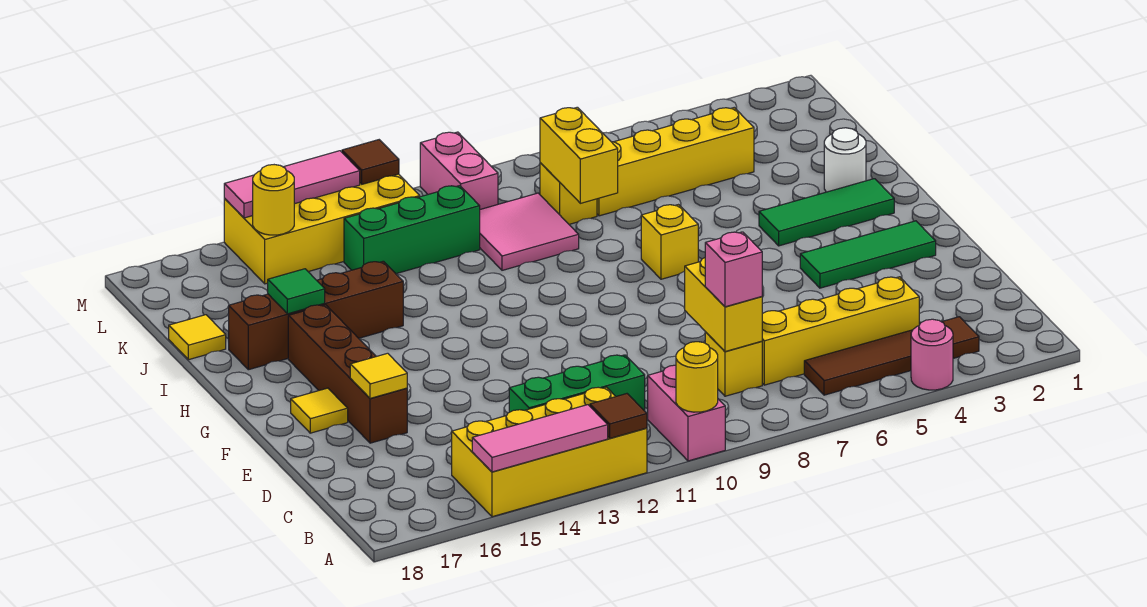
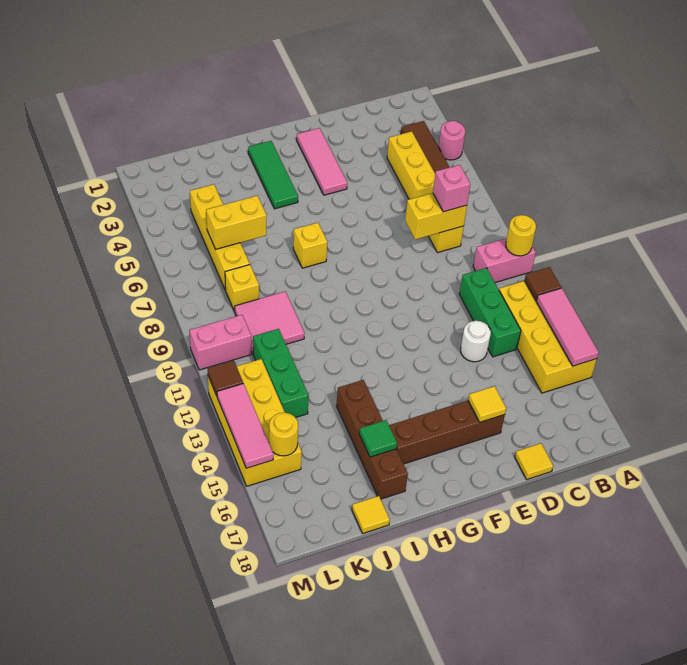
green tile F2:F4 level 1 -> pink tile F2:F4 level 1
yellow tile F17 level 1 -> yellow tile D18 level 1
white round brick I2 level 1 -> white round brick D13 level 1
yellow brick J8:K8 level 2 -> yellow brick J6:K6 level 2

